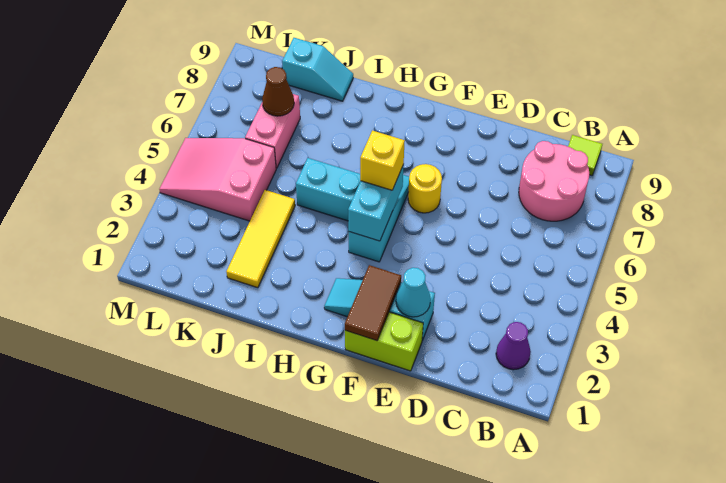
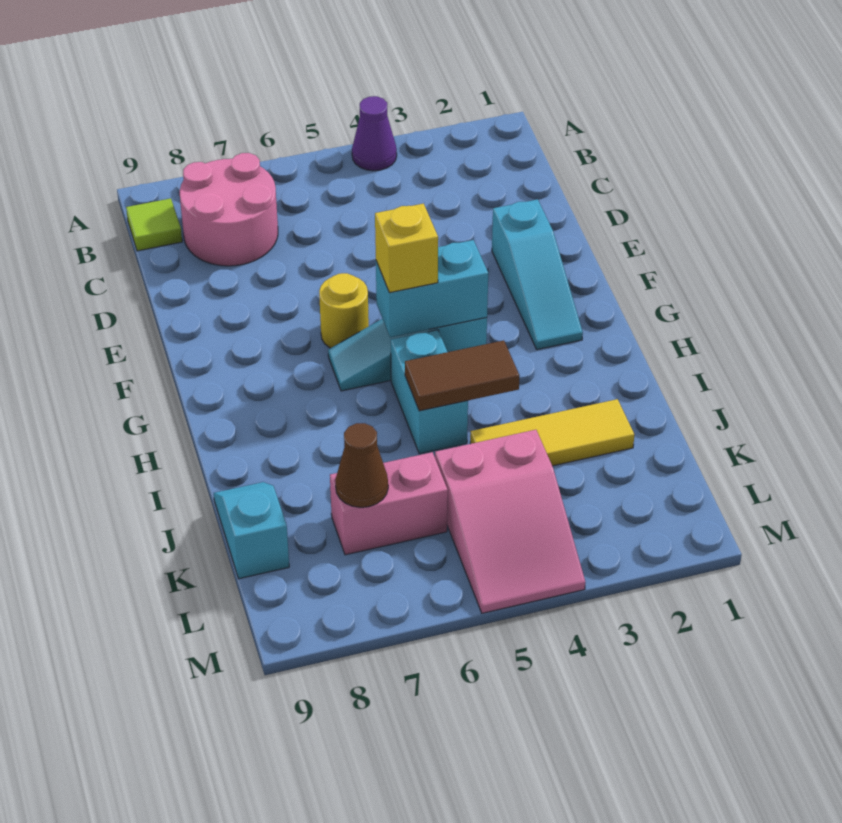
purple cone B2 level 1 -> purple cone A4 level 1
lime brick E1:F1 level 1 -> none
cyan cone E2 level 2 -> none
brown tile F1:F2 level 2 -> brown tile I4:I5 level 2

